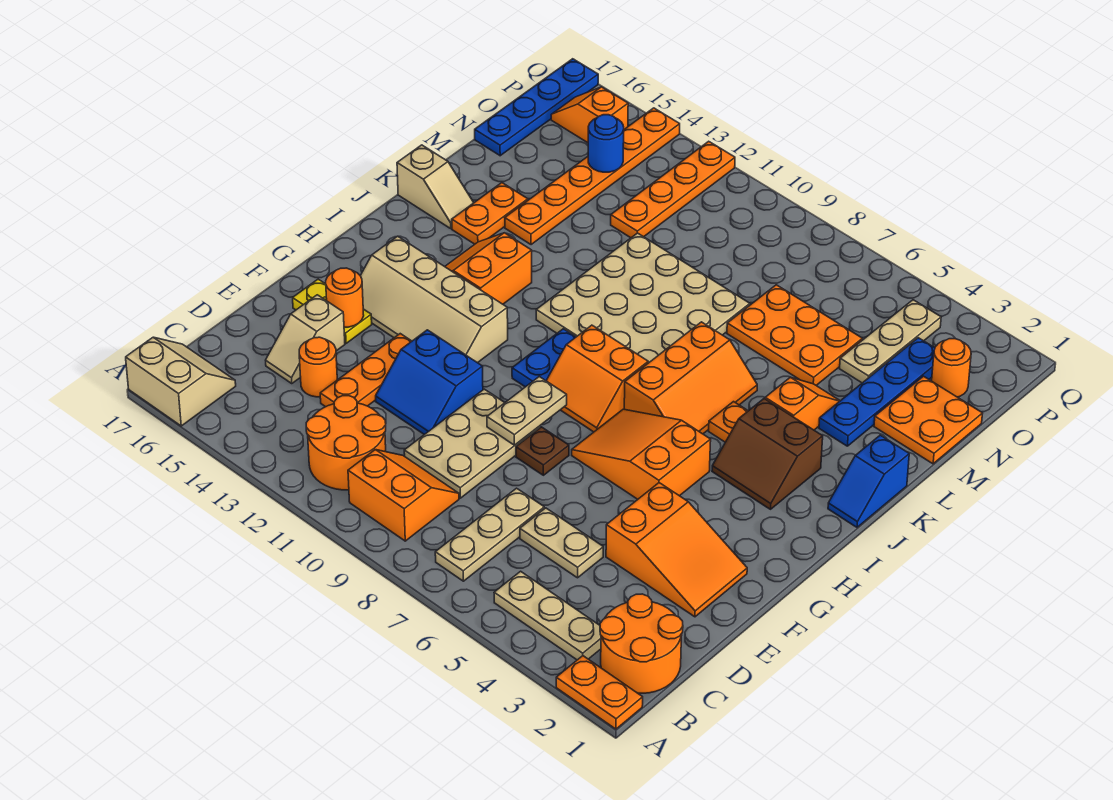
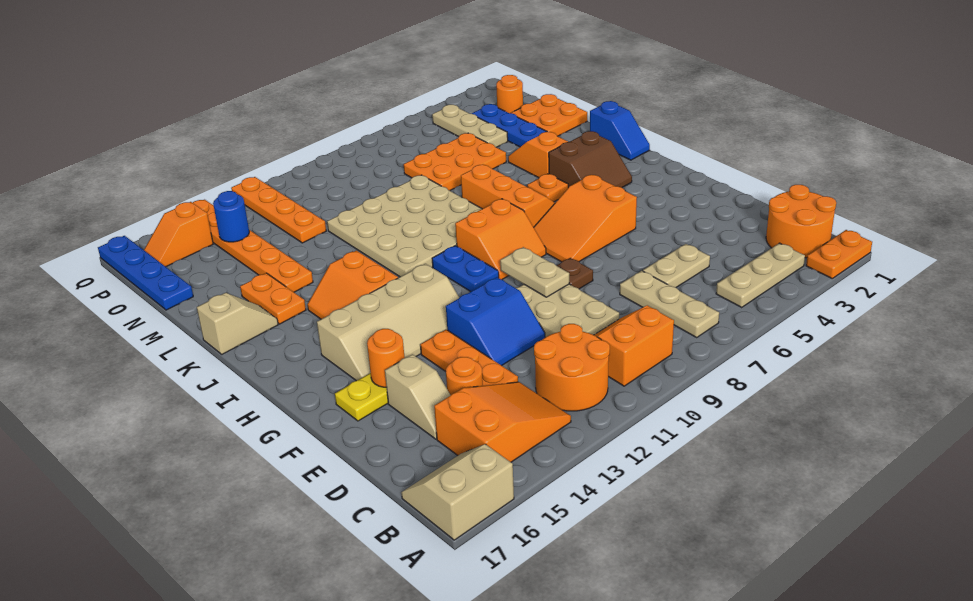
orange slope E2:F4 level 1 top 4 -> orange slope B13:C15 level 1 top 15

